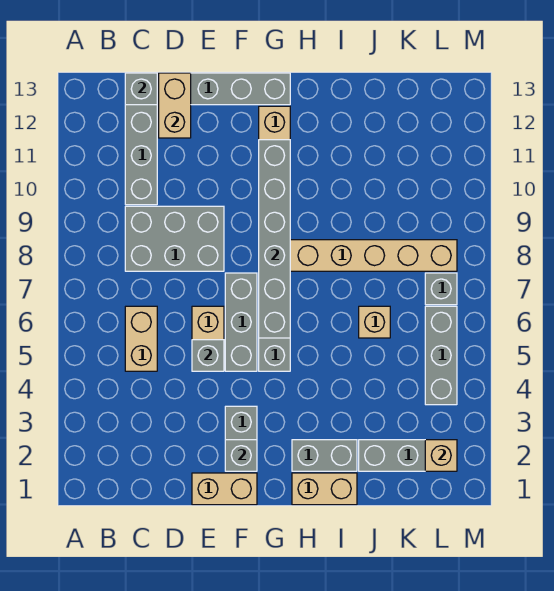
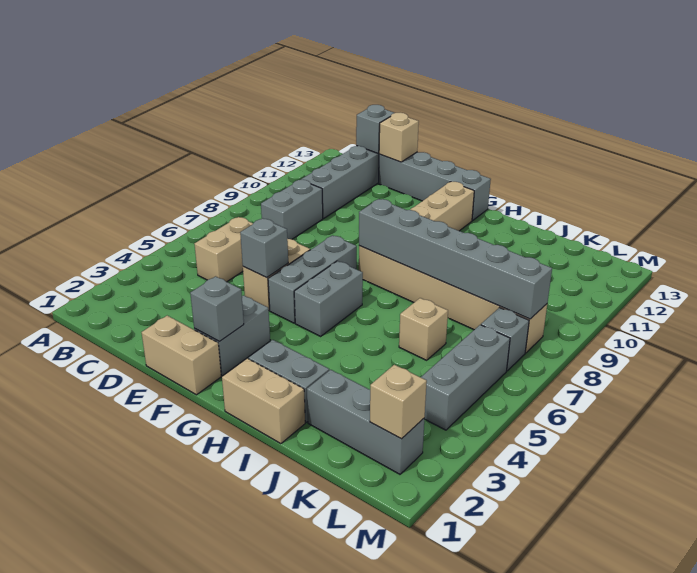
grey brick C8:E9 level 1 -> grey brick C8:C9 level 1
tan brick D12:D13 level 2 -> tan brick D13 level 2
grey brick G6:G11 level 2 -> grey brick G8:L8 level 2

